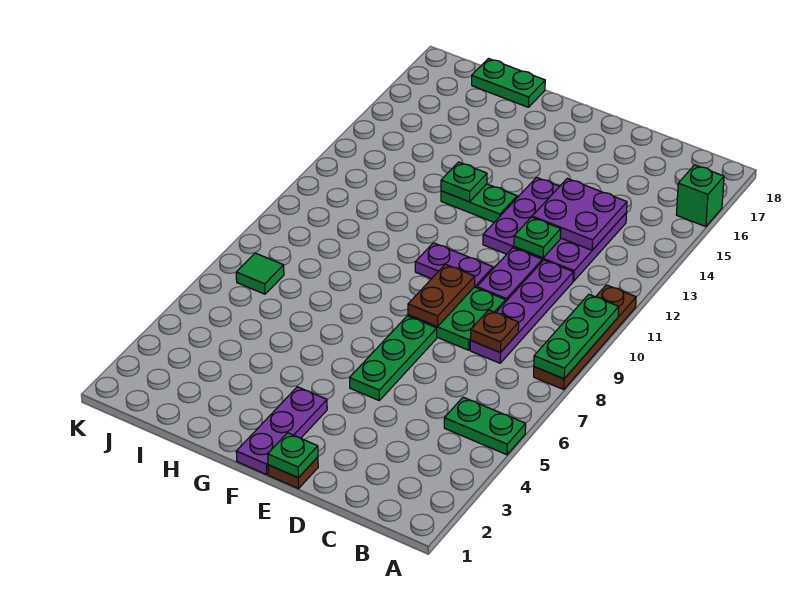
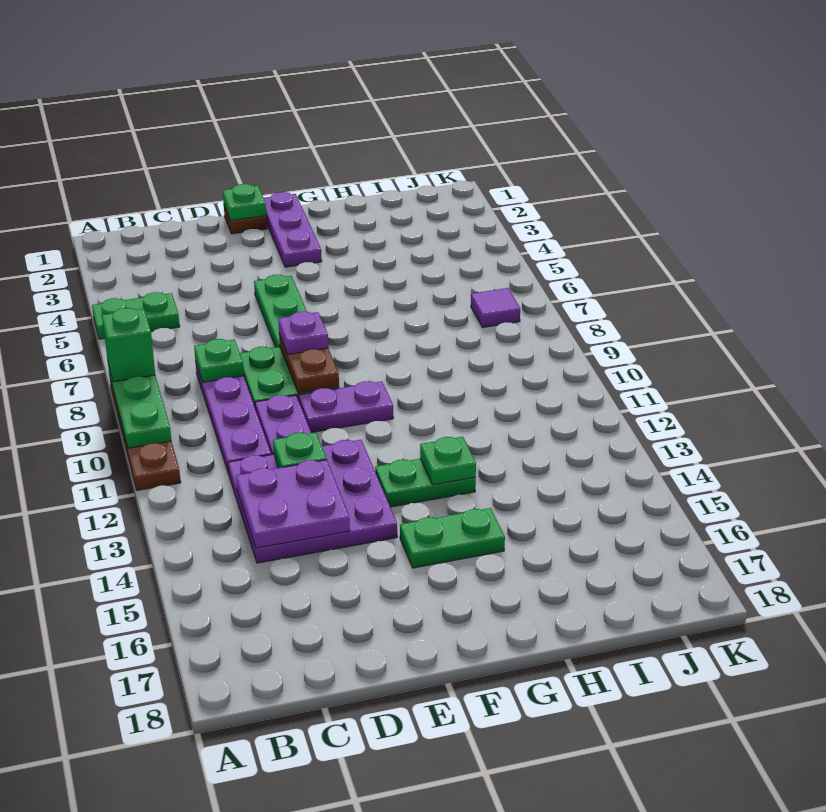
green brick A16 level 1 -> green brick A8 level 3
brown plate C8 level 2 -> green plate C8 level 2
none -> purple plate E8 level 3
green plate H18:I18 level 1 -> green plate F15:G15 level 1
green tile J7 level 1 -> purple tile J7 level 1

